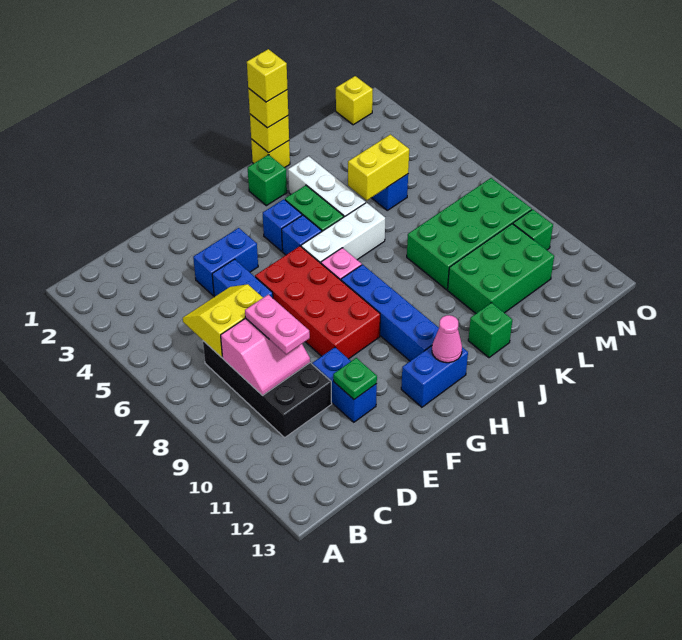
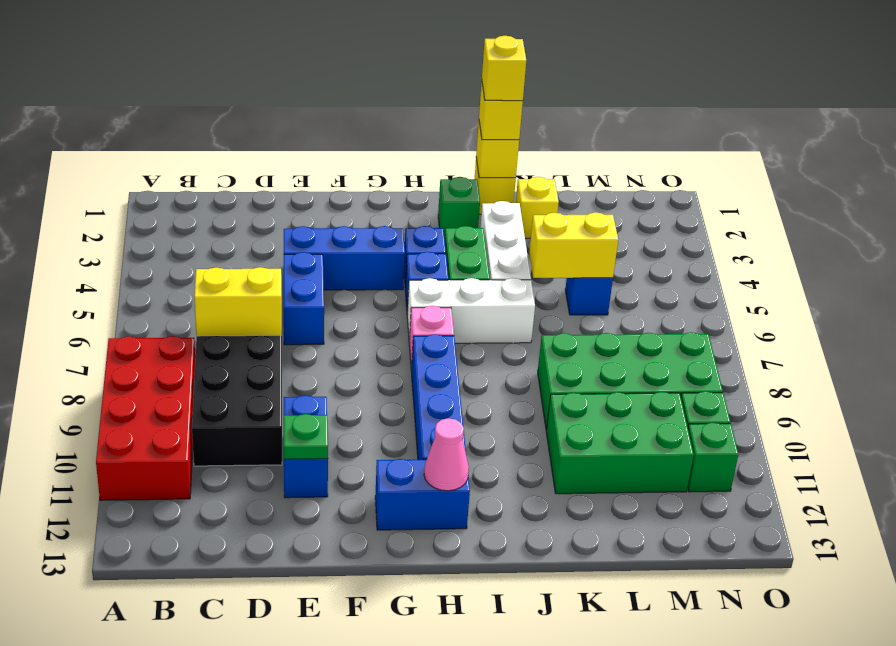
pink slope C8:D9 level 2 top 8 -> none
pink plate D8:D9 level 3 -> none
blue brick E4:F4 level 1 -> blue brick E4:G4 level 1
red brick F6:G9 level 1 -> red brick A8:B11 level 1
green brick J12 level 1 -> green brick N11 level 1
yellow brick N1 level 1 -> yellow brick K2 level 1

